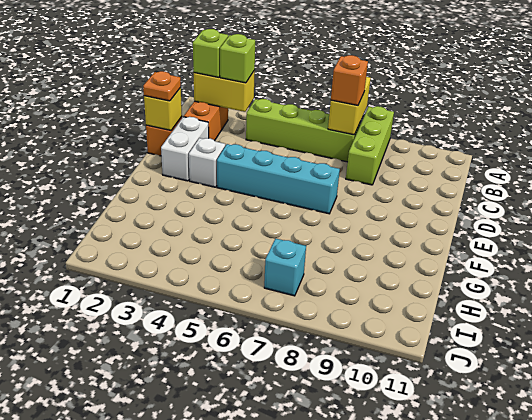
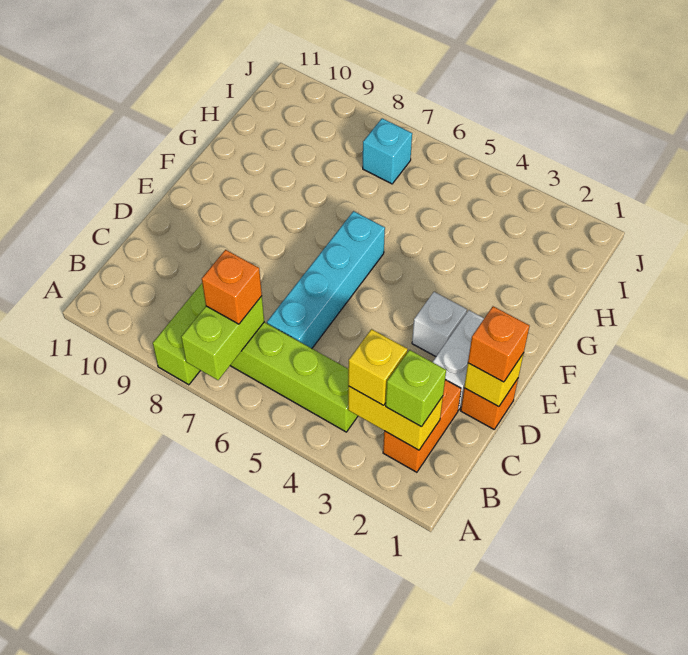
yellow brick A7:B7 level 2 -> lime brick A7:B7 level 2
lime brick B3 level 3 -> yellow brick B3 level 3
orange plate D1 level 3 -> orange brick D1 level 3
cyan brick E4:E7 level 1 -> cyan brick C6:F6 level 1

